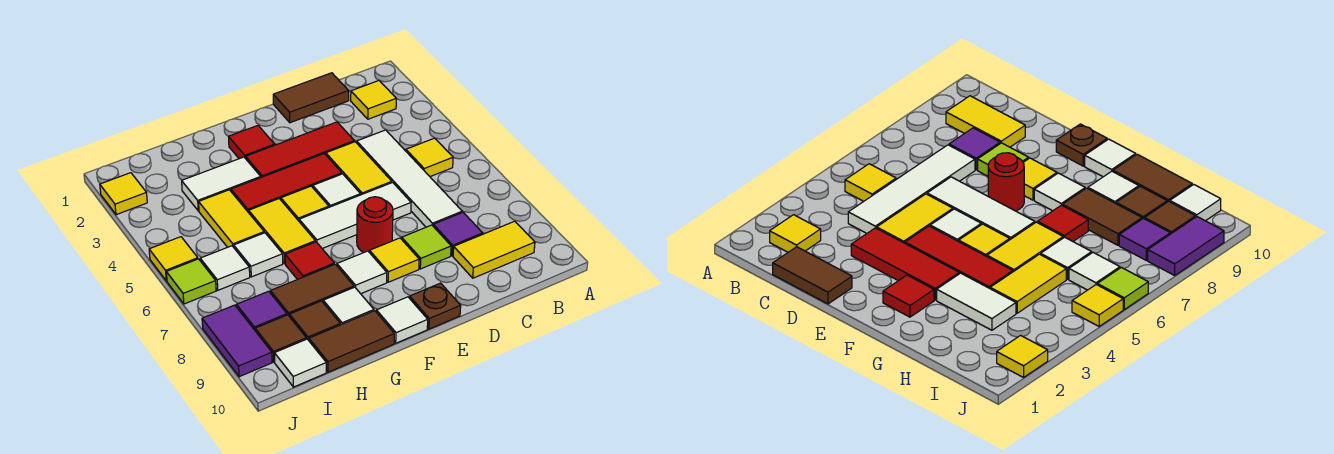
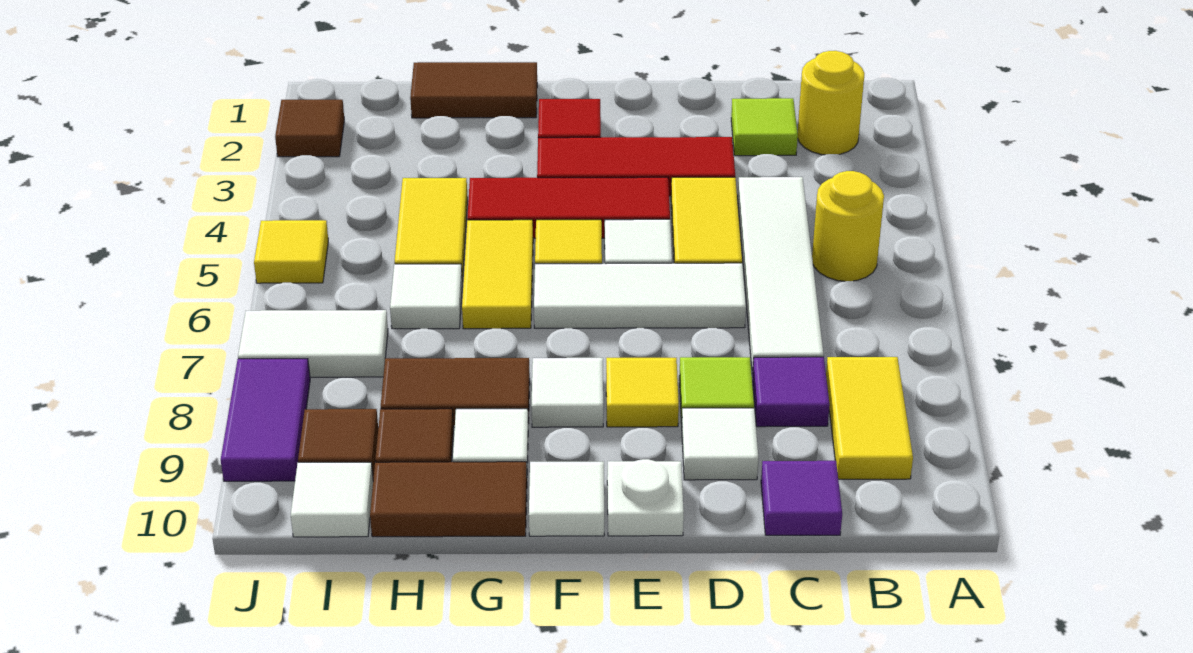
yellow tile B2 level 1 -> yellow round brick B2 level 1
yellow tile B5 level 1 -> yellow round brick B5 level 1
yellow tile B9:C9 level 1 -> yellow tile B8:B9 level 1
brown tile C1:D1 level 1 -> brown tile G1:H1 level 1
red round brick E7 level 1 -> none
brown plate E10 level 1 -> white plate E10 level 1
white tile G3:H3 level 1 -> white tile I7:J7 level 1
red tile G7 level 1 -> none
white tile I6 level 1 -> white tile D9 level 1
purple tile I8 level 1 -> purple tile C10 level 1
yellow tile J2 level 1 -> brown tile J2 level 1
lime tile J6 level 1 -> lime tile C2 level 1

